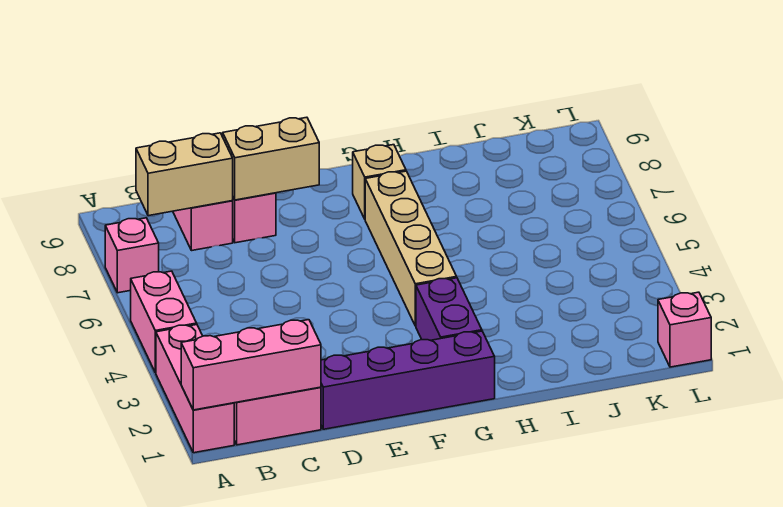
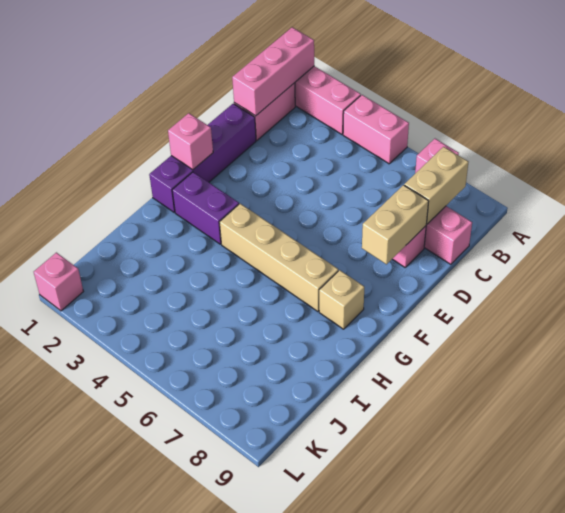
none -> pink brick F1 level 2

